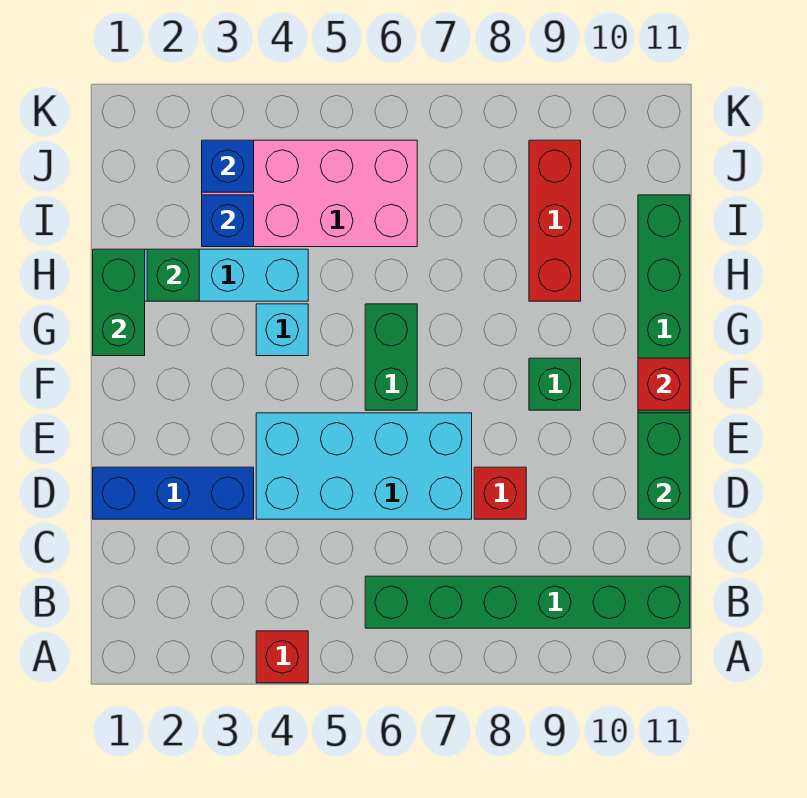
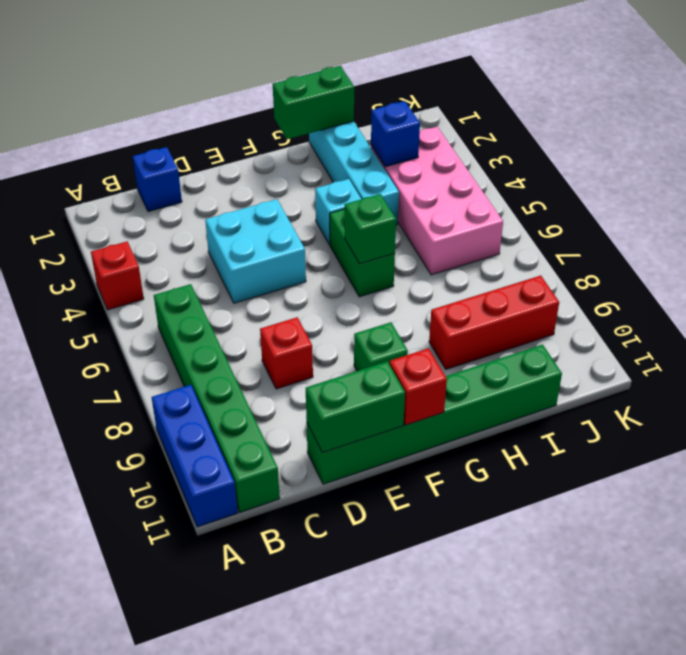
blue brick D1:D3 level 1 -> blue brick A9:A11 level 1
cyan brick D4:E7 level 1 -> cyan brick D4:E5 level 1
green brick F6:G6 level 1 -> green brick G5:G6 level 1
green brick H2 level 2 -> green brick G6 level 2
blue brick J3 level 2 -> blue brick C1 level 1

